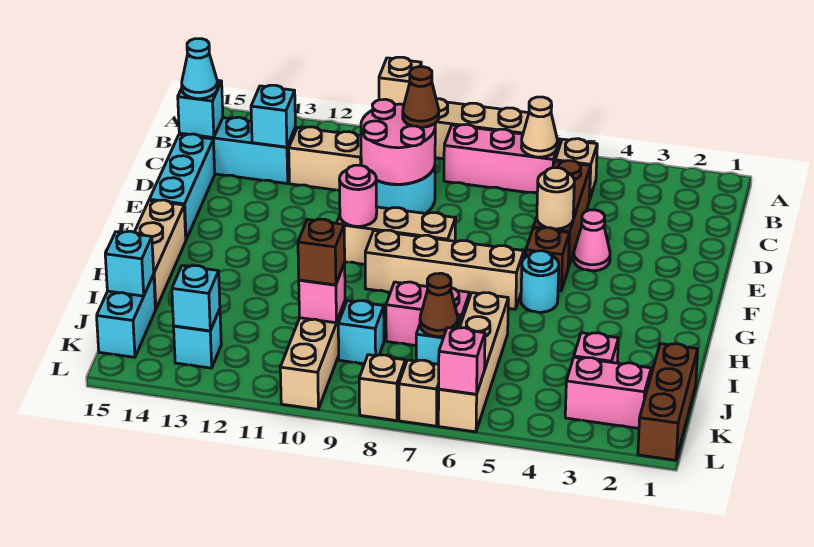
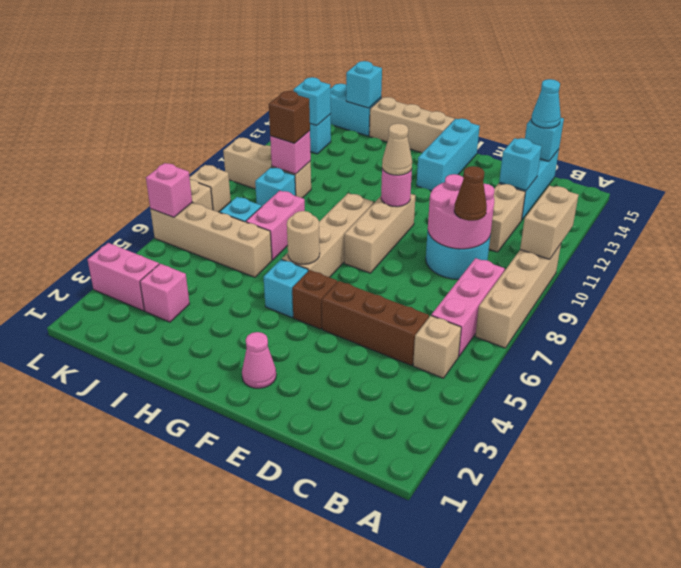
tan brick A10 level 2 -> tan brick A10:A11 level 2
tan cone B6 level 2 -> tan cone F10 level 3
cyan brick D15:F15 level 1 -> cyan brick F13:F15 level 1
pink cone E4 level 1 -> pink cone F2 level 1
tan round brick E5 level 2 -> tan round brick G6 level 2
cyan round brick G5 level 1 -> cyan brick G5 level 1
brown brick J1:L1 level 1 -> none
brown cone J7 level 2 -> none
pink brick K2:K3 level 1 -> pink brick K3:L3 level 1

